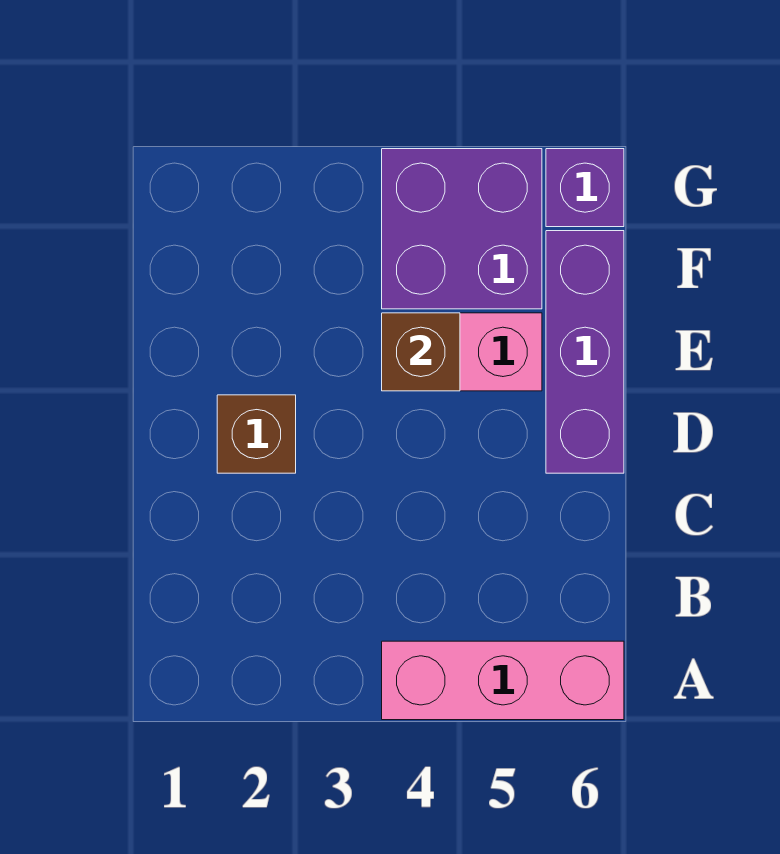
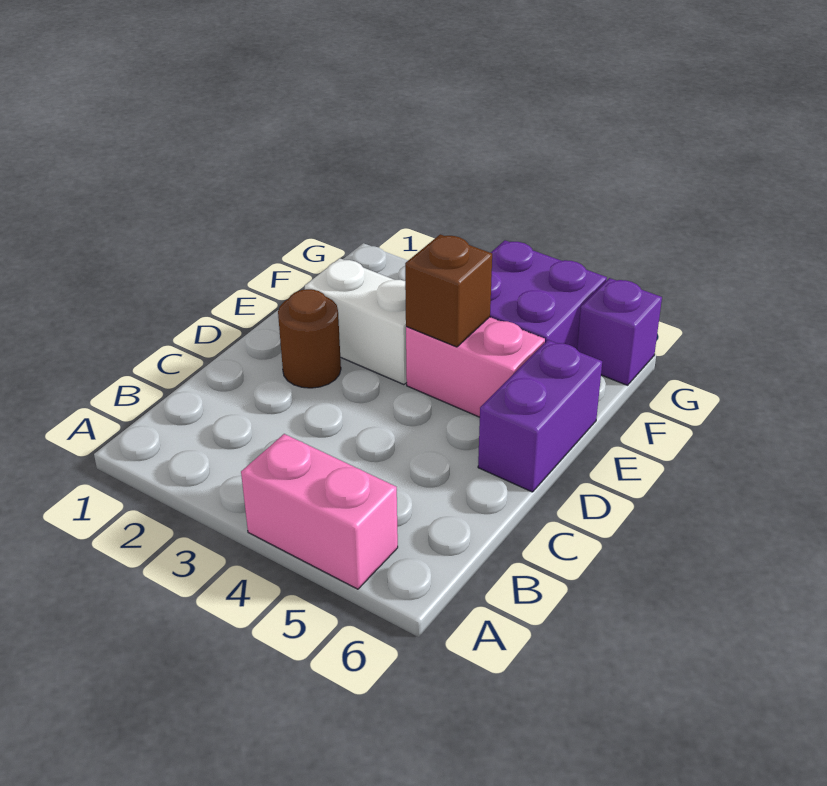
pink brick A4:A6 level 1 -> pink brick A4:A5 level 1
brown brick D2 level 1 -> brown round brick D2 level 1
purple brick D6:F6 level 1 -> purple brick D6:E6 level 1
none -> white brick E2:E3 level 1

